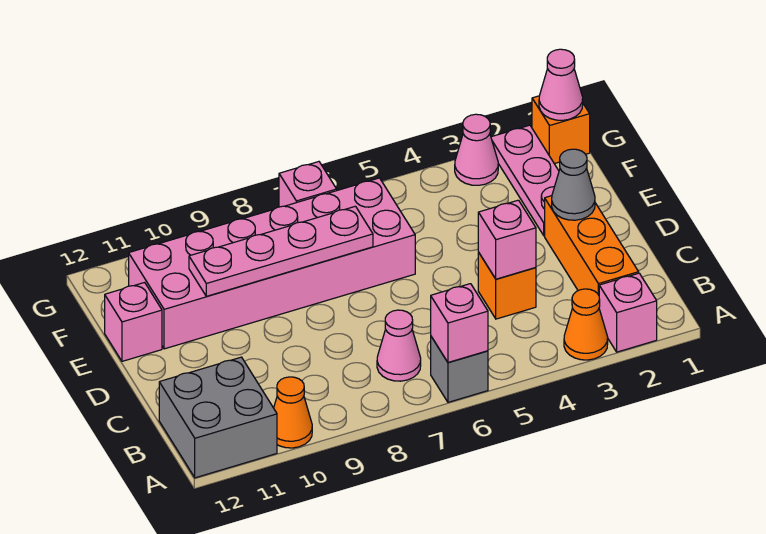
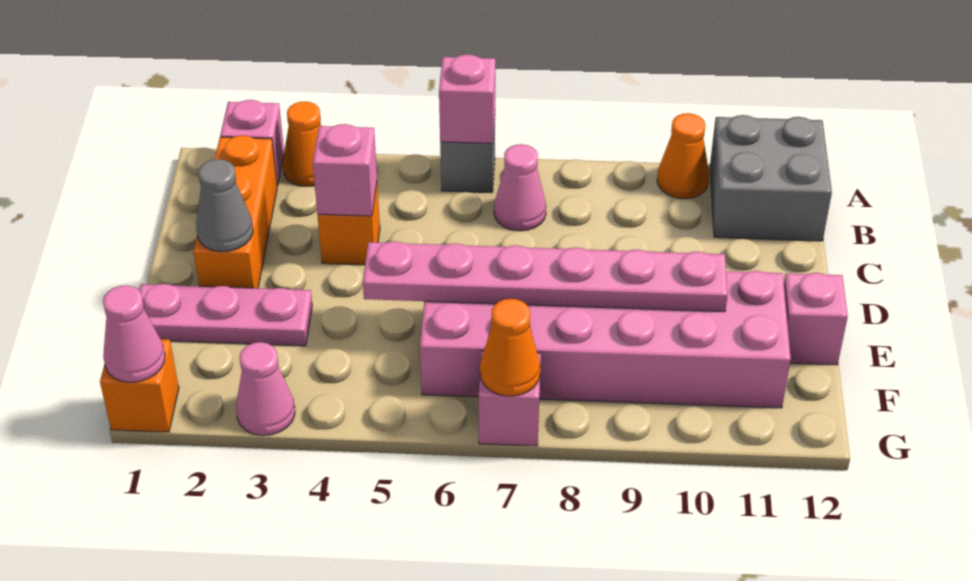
pink plate E2:G2 level 1 -> pink plate E1:E3 level 1
pink plate E7:E10 level 2 -> pink plate E5:E10 level 2
none -> orange cone G7 level 2

